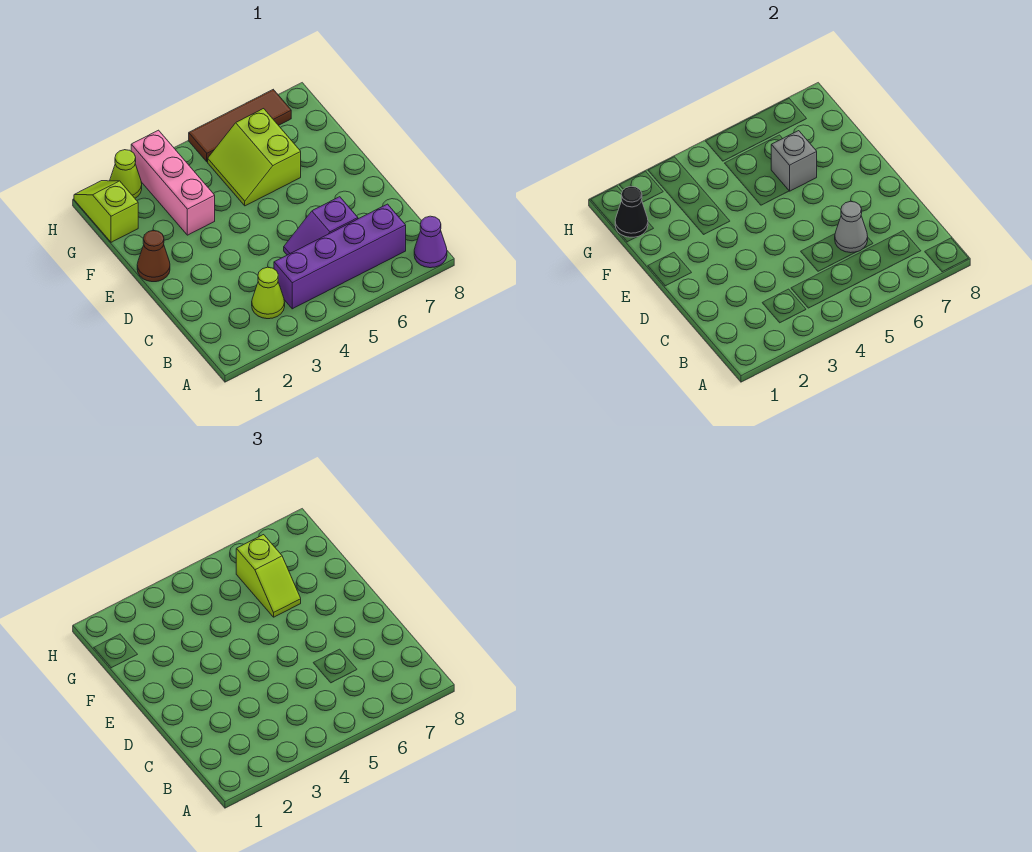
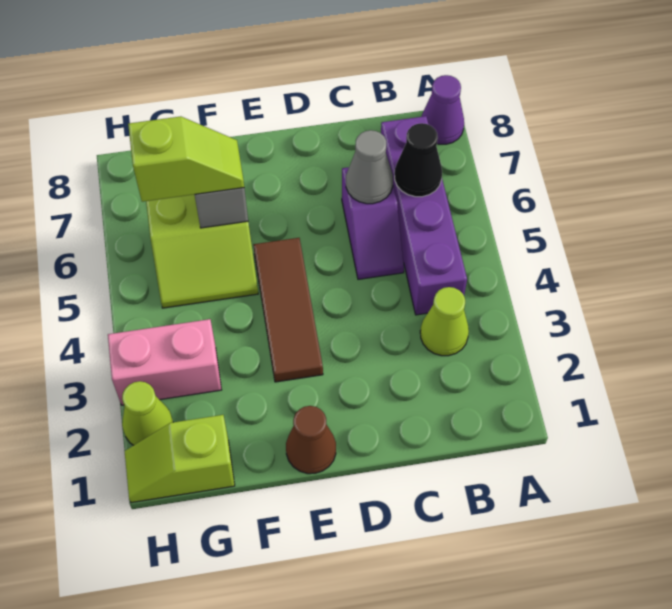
pink brick F3:H3 level 1 -> pink brick G3:H3 level 1
black cone G1 level 2 -> black cone B6 level 2
brown tile H5:H7 level 1 -> brown tile E3:E5 level 1

